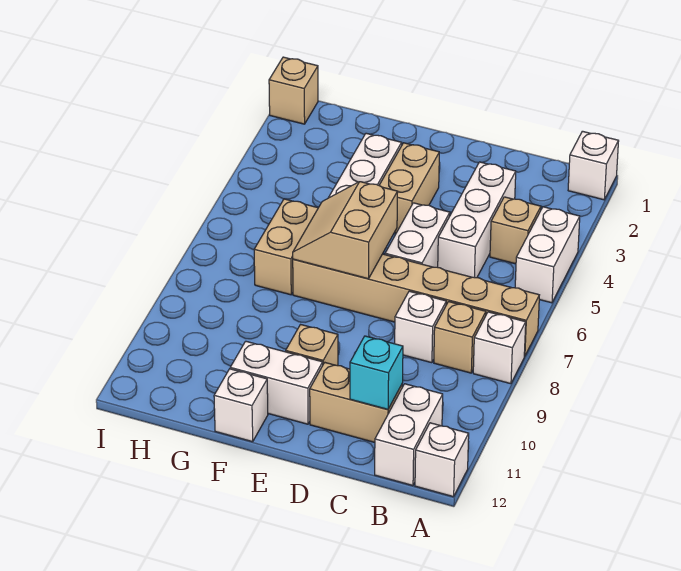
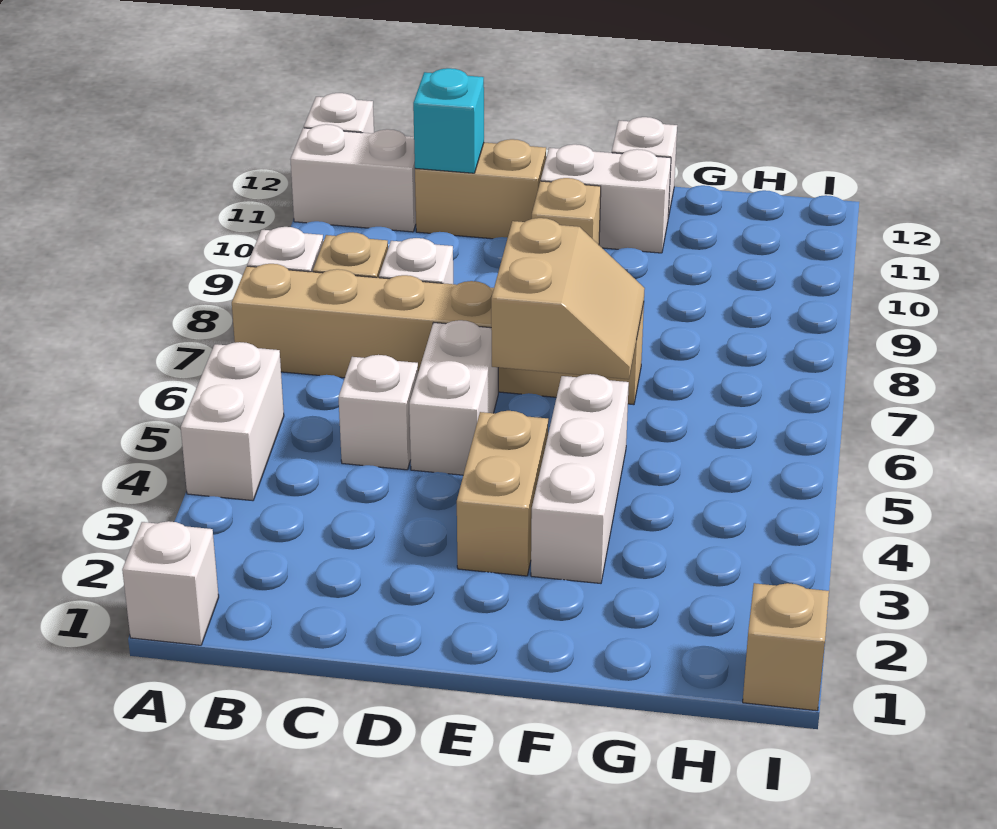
tan brick B4 level 1 -> none
white brick B11:B12 level 1 -> white brick A11:B11 level 1
white brick C3:C5 level 1 -> white brick C5 level 1
tan brick G6:G7 level 1 -> none

